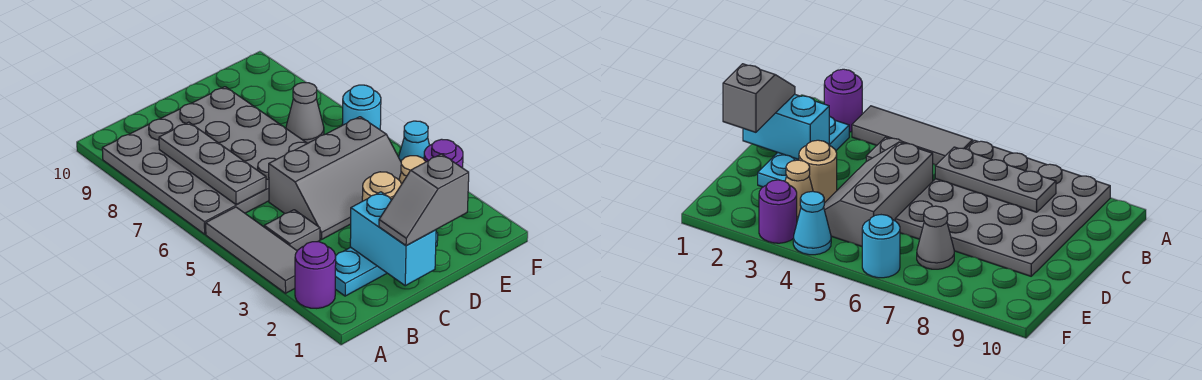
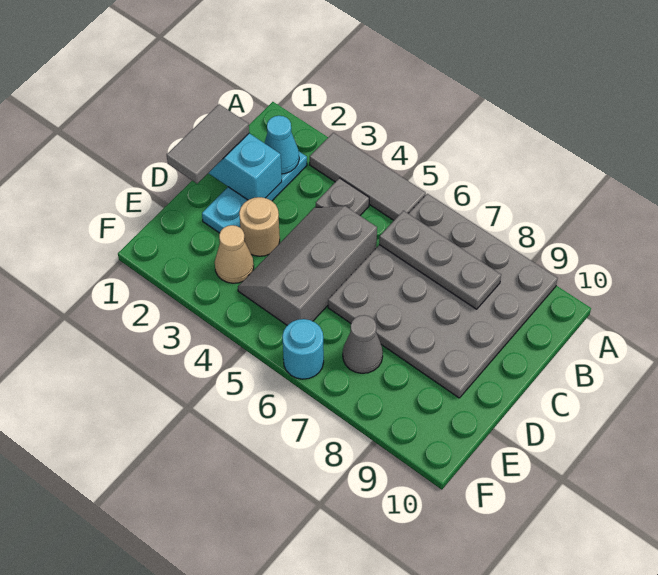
purple round brick A2 level 1 -> none
grey slope C1:D1 level 3 top D -> grey tile C1:D1 level 3
purple round brick F3 level 1 -> none
cyan cone F4 level 1 -> cyan cone B2 level 2

